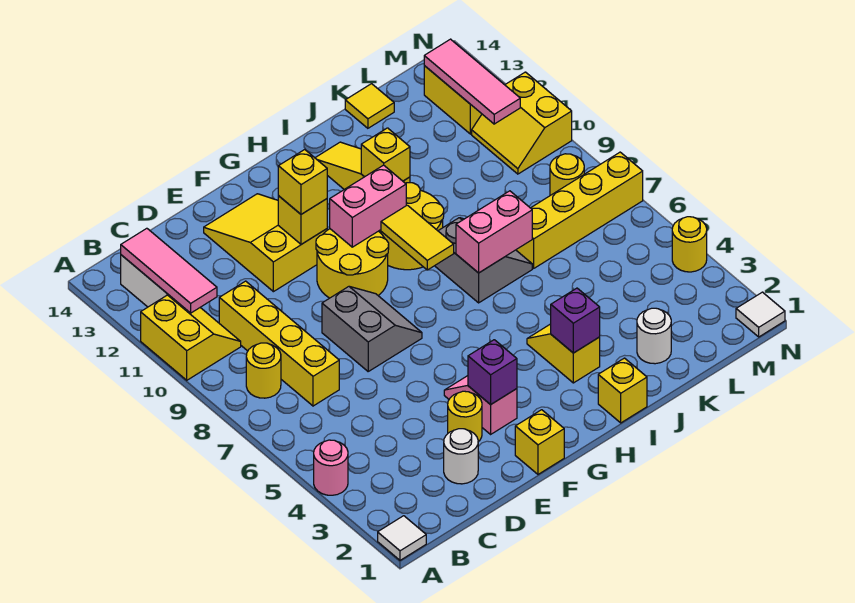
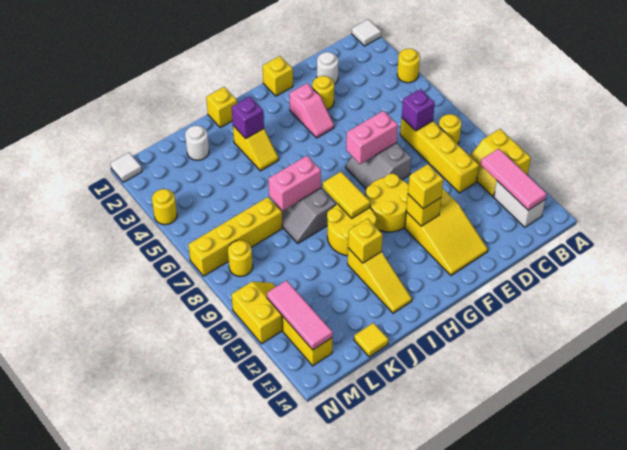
pink round brick A4 level 1 -> yellow round brick A4 level 1
purple brick F3 level 2 -> purple brick C7 level 2
pink brick G10:H10 level 2 -> pink brick E7:F7 level 2

